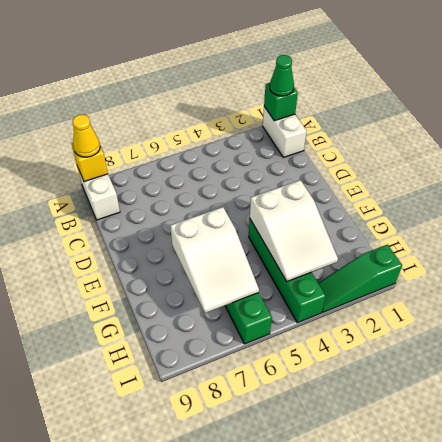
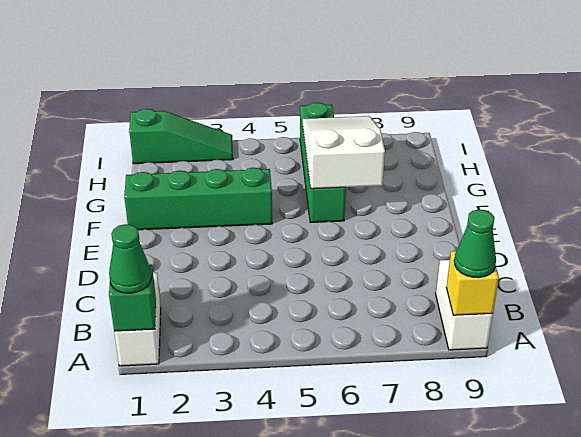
yellow cone A9 level 3 -> green cone A9 level 3
white slope F3:H4 level 2 top F -> none
green brick F4:I4 level 1 -> green brick F1:F4 level 1

